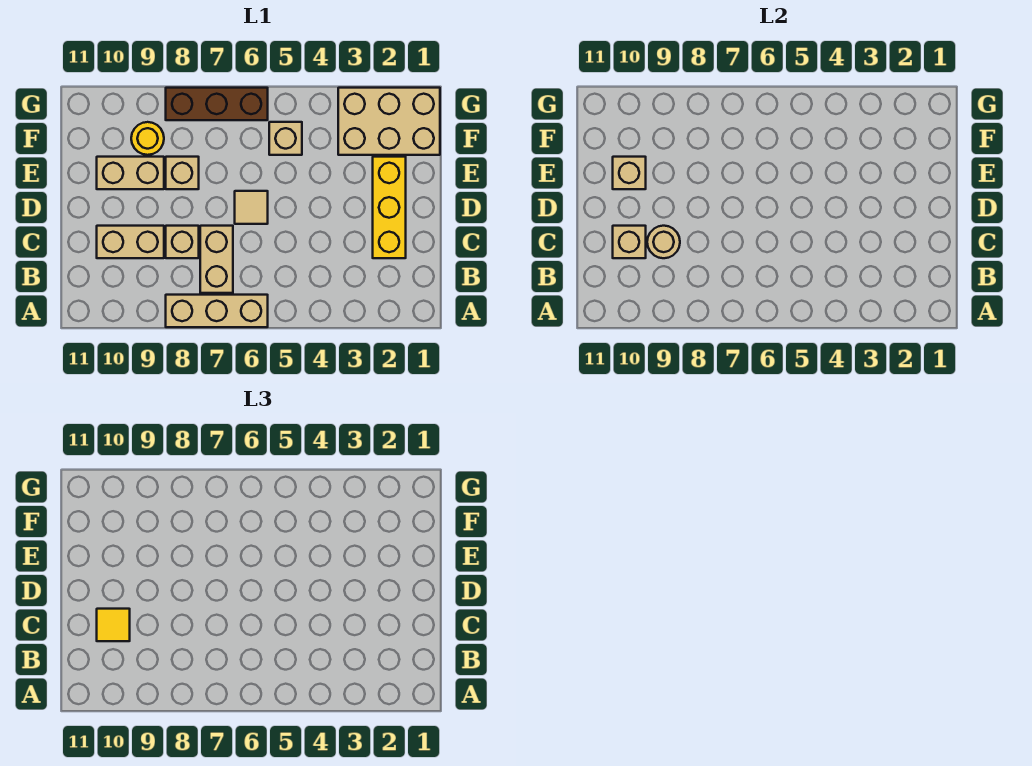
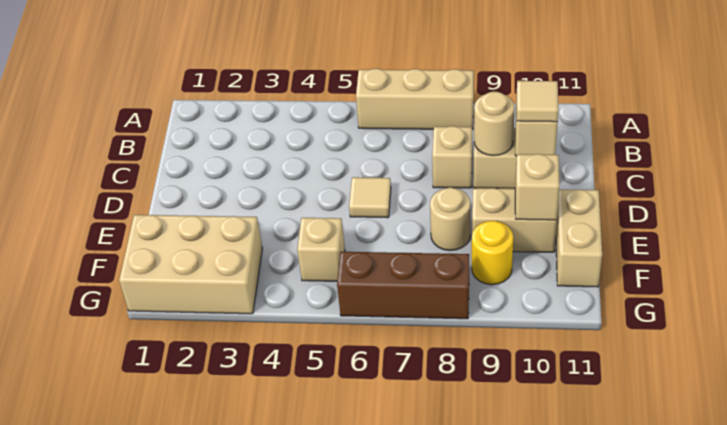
tan brick B7:C7 level 1 -> tan brick E11:F11 level 1
yellow brick C2:E2 level 1 -> none
yellow tile C10 level 3 -> tan tile C10 level 3
tan brick E8 level 1 -> tan round brick E8 level 1

